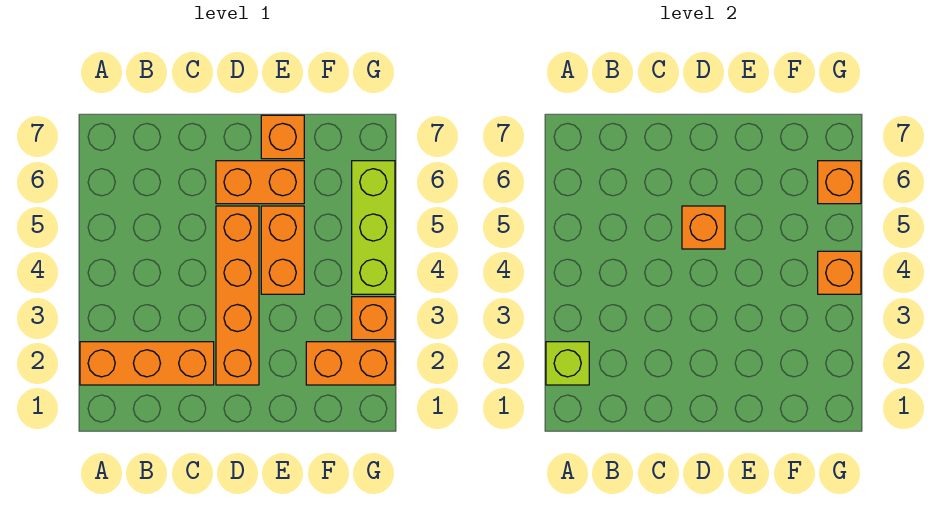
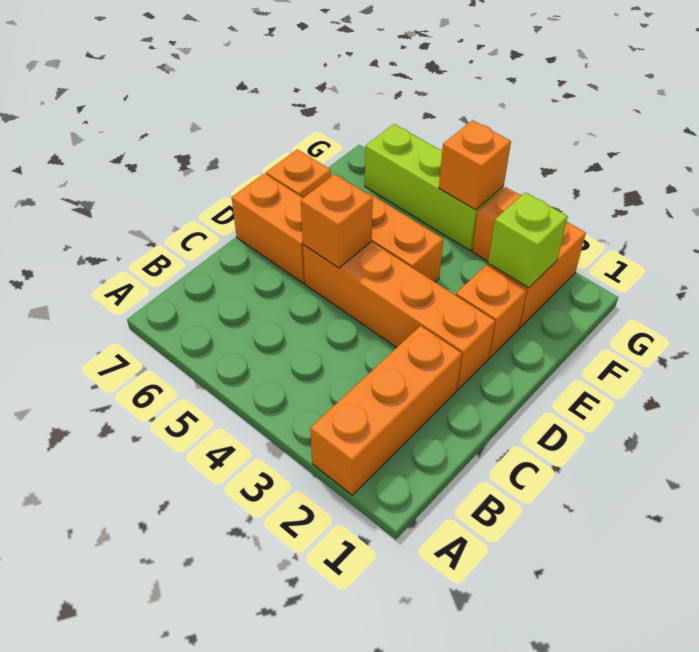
lime brick A2 level 2 -> lime brick F2 level 2
orange brick D6:E6 level 1 -> orange brick D6:D7 level 1
orange brick G6 level 2 -> orange brick E2 level 1

